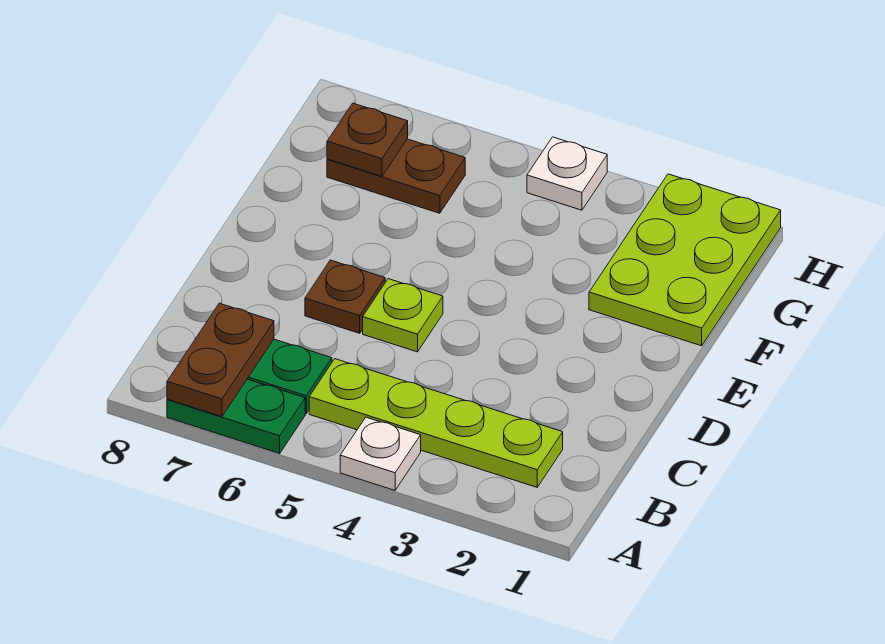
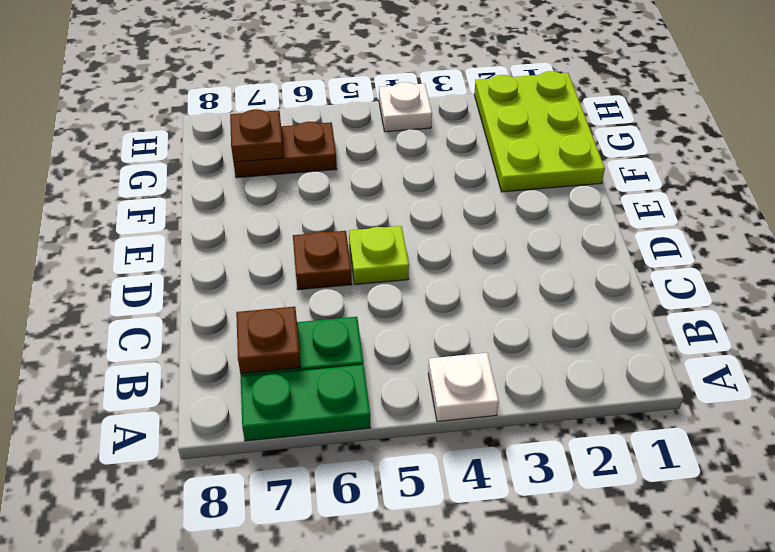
brown plate A7:B7 level 2 -> brown plate B7 level 2
lime plate B2:B5 level 1 -> none

